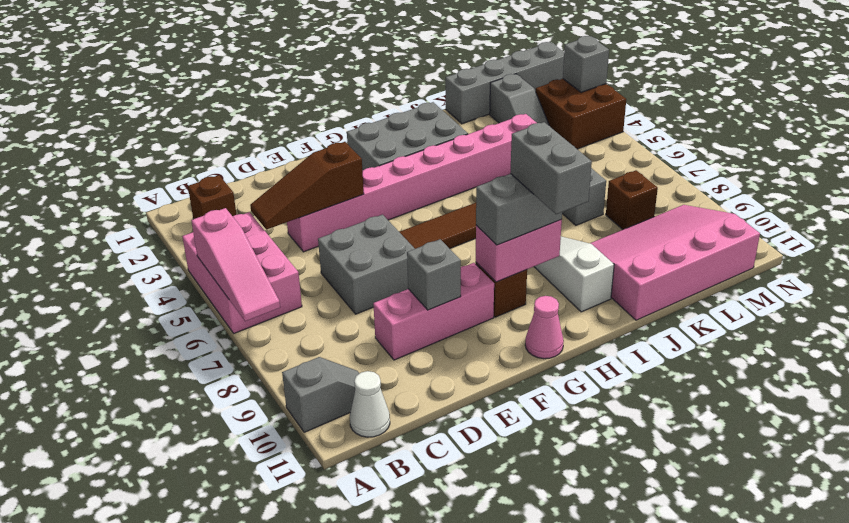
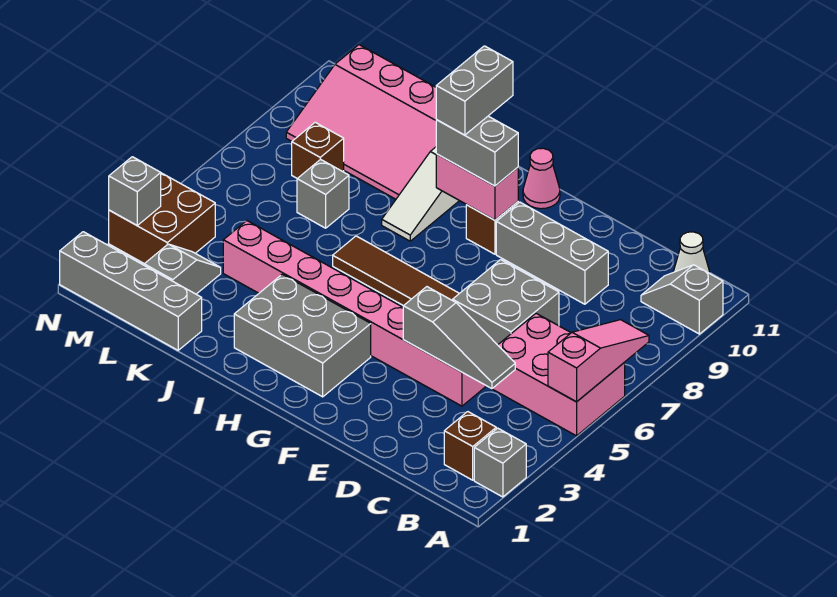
pink brick A4:B6 level 1 -> pink brick A5:C6 level 1
brown slope C4:E4 level 2 top E -> grey slope C4:E4 level 2 top E
pink brick D9:F9 level 1 -> grey brick D9:F9 level 1
grey brick E9 level 2 -> grey brick A2 level 1

